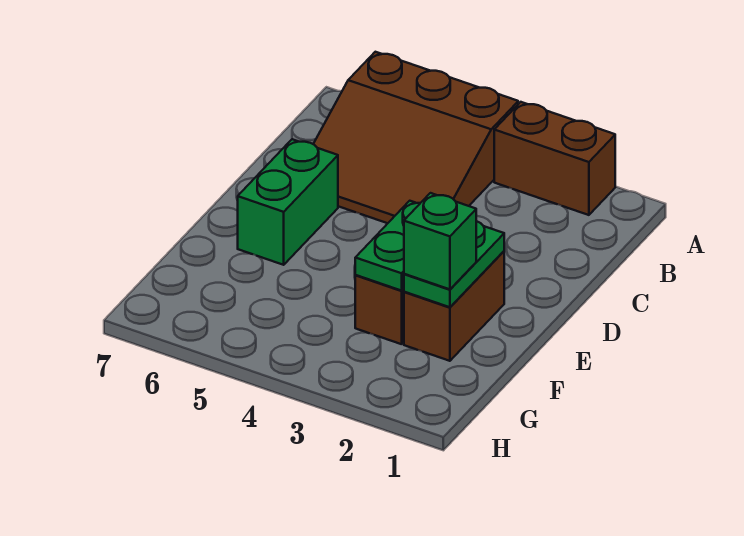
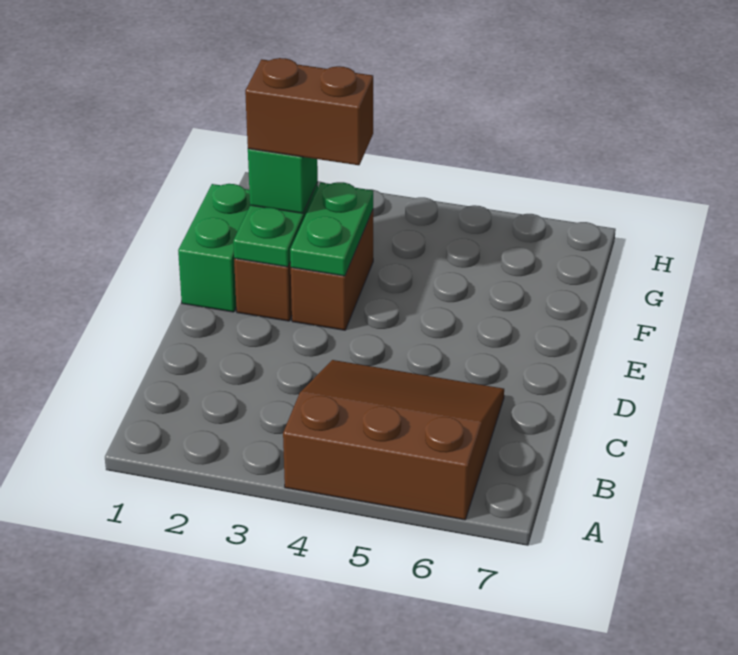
brown brick A2:A3 level 1 -> brown brick F2:F3 level 4
green brick D6:E6 level 1 -> green brick E1:F1 level 1

